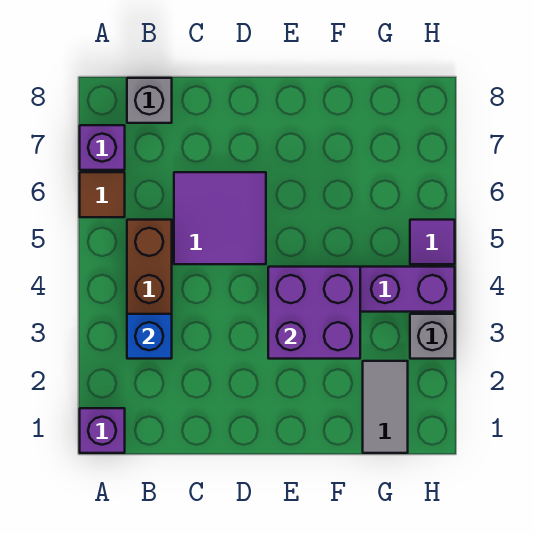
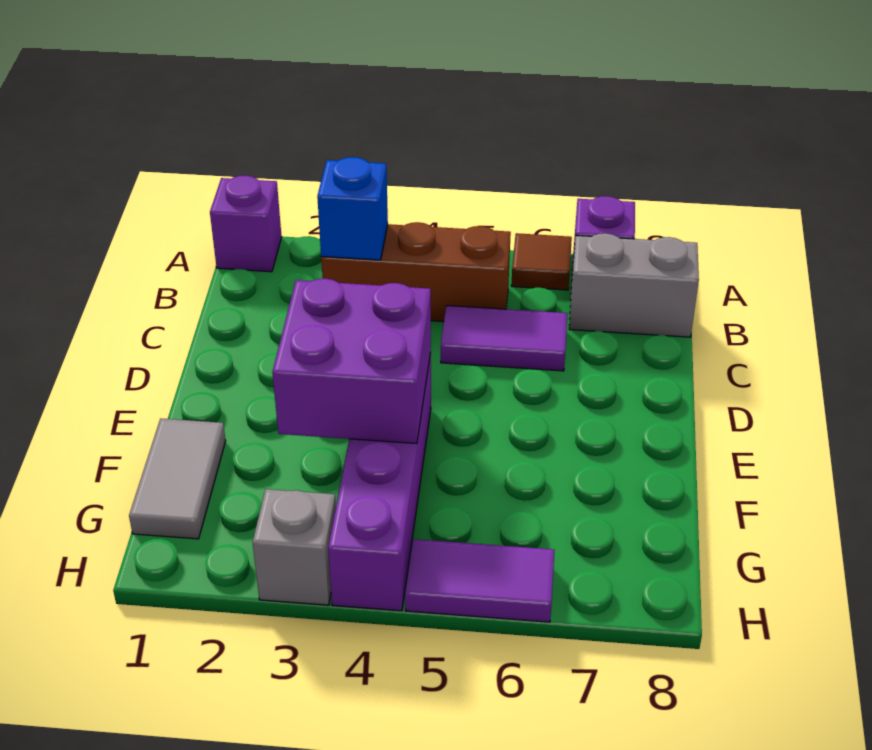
grey brick B8 level 1 -> grey brick B7:B8 level 1
purple tile C5:D6 level 1 -> purple tile C5:C6 level 1
grey tile G1:G2 level 1 -> grey tile F1:G1 level 1
purple tile H5 level 1 -> purple tile H5:H6 level 1

